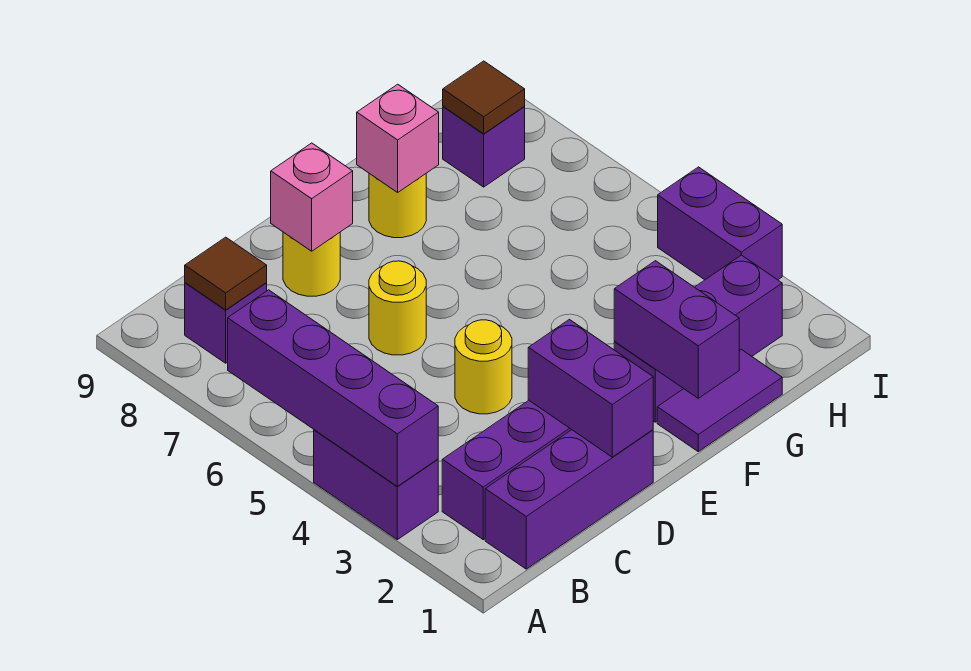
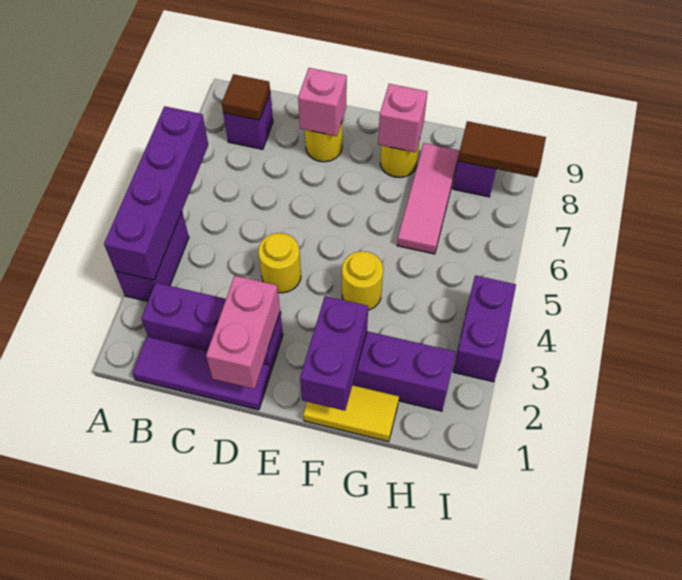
purple brick B1:D1 level 1 -> purple tile B1:D1 level 1
purple brick D1:D2 level 2 -> pink brick D1:D2 level 2
yellow round brick D6 level 1 -> yellow round brick F4 level 1
purple tile F1:G1 level 1 -> yellow tile F1:G1 level 1
none -> pink tile G6:G8 level 1
brown tile H8 level 2 -> brown tile H8:I8 level 2

